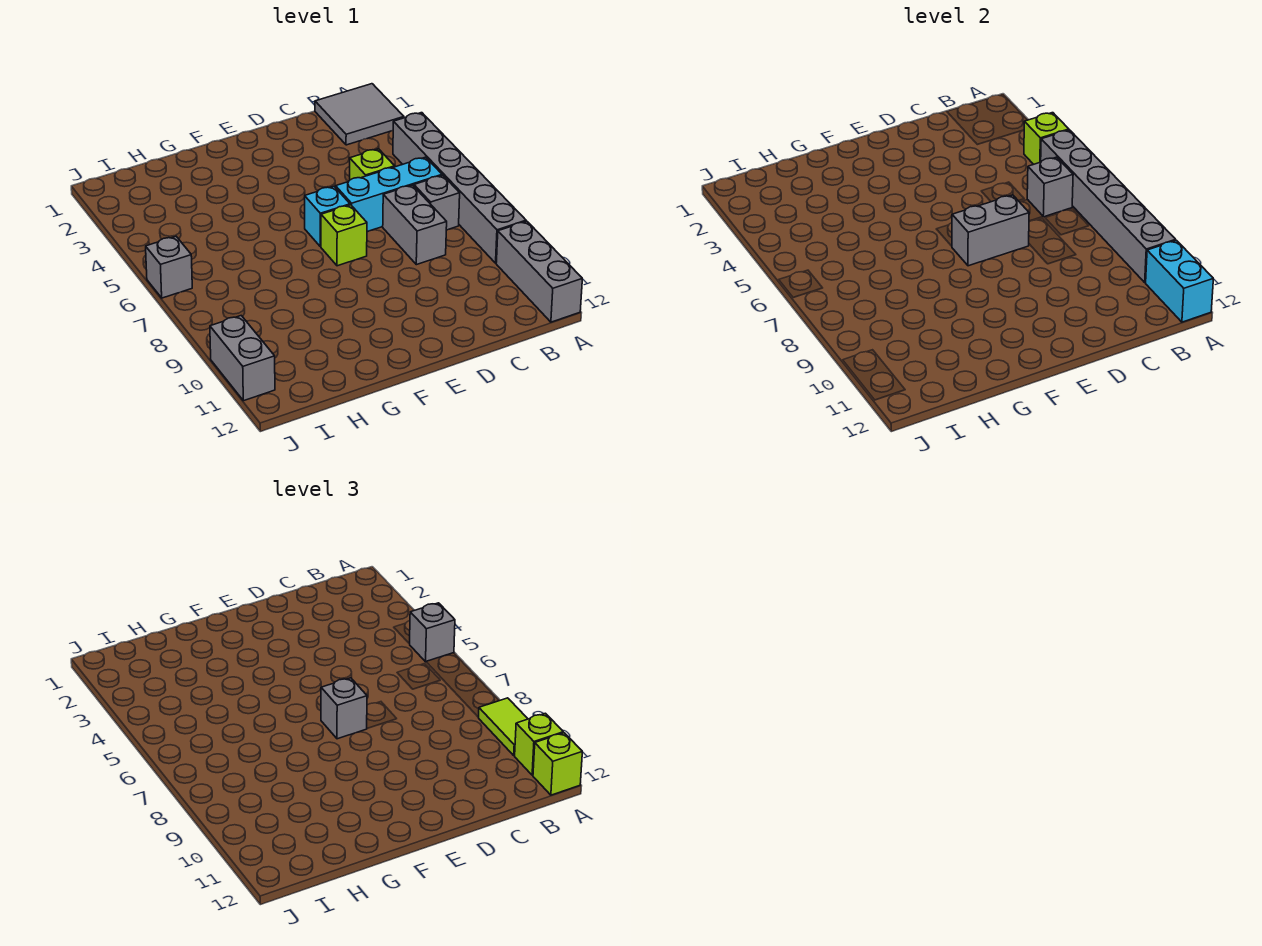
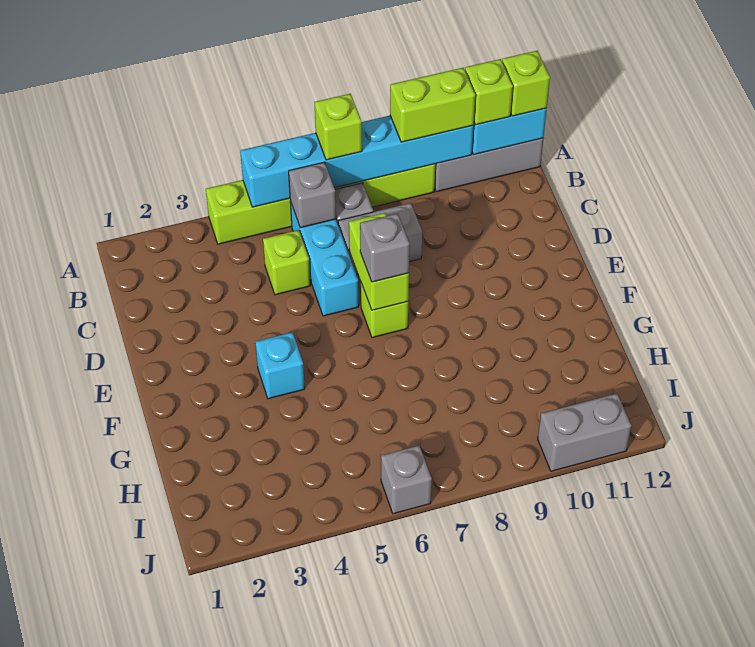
grey tile A1:B2 level 1 -> none
grey brick A4:A9 level 1 -> lime brick A4:A9 level 1
lime brick A4 level 2 -> lime brick A7 level 3
grey brick A5:A10 level 2 -> cyan brick A5:A10 level 2
grey brick A5 level 3 -> none
lime tile A9:A10 level 3 -> lime brick A9:A10 level 3
grey brick D7:E7 level 2 -> lime brick D7:E7 level 2
cyan brick E6 level 1 -> cyan brick F4 level 1

